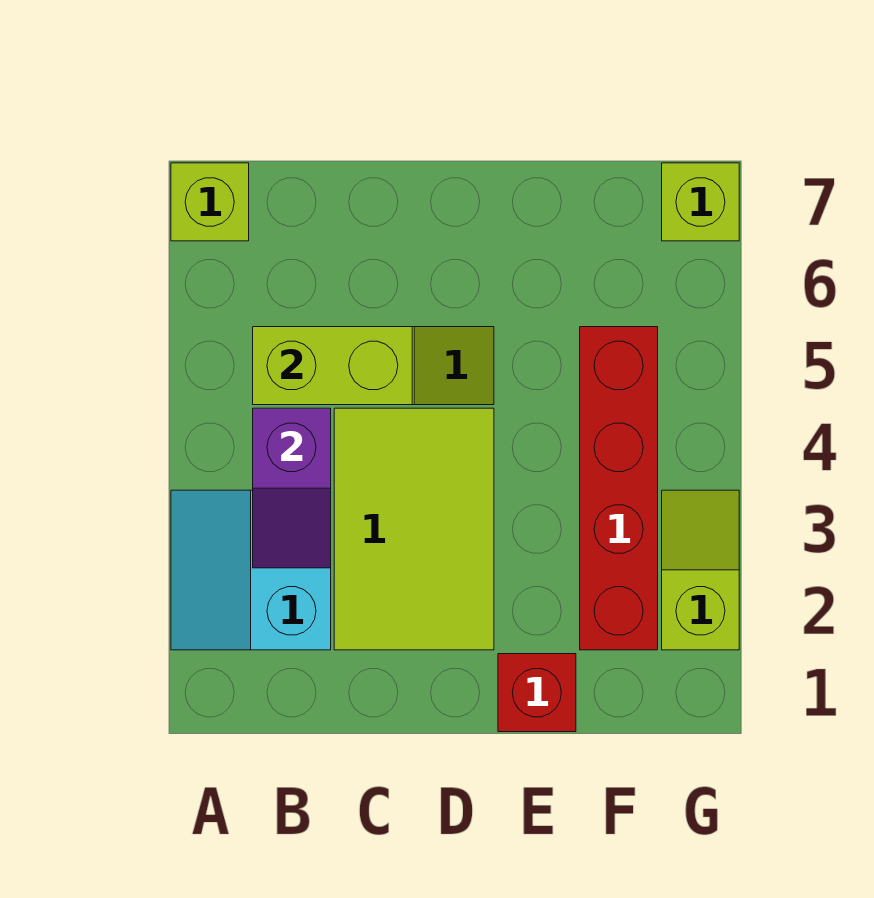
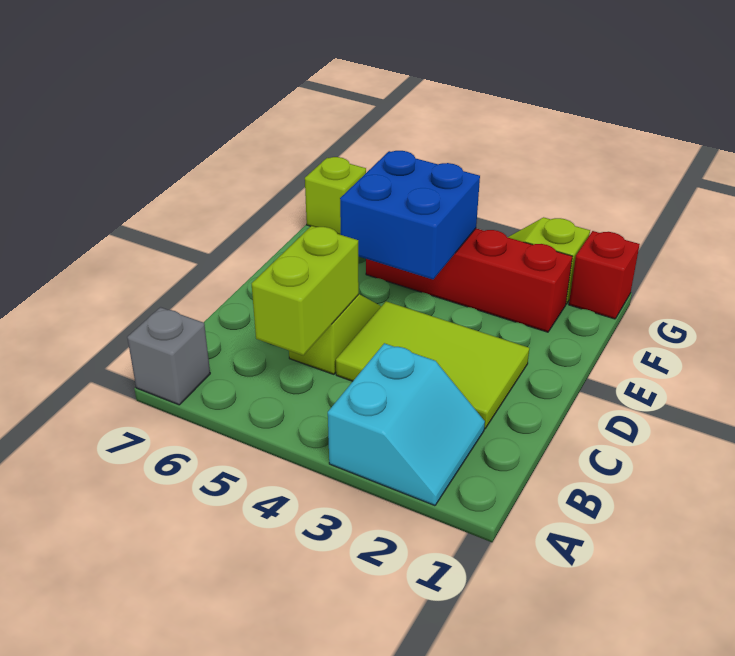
cyan slope A2:B3 level 1 top B -> cyan slope A2:B3 level 1 top 3
lime brick A7 level 1 -> grey brick A7 level 1
purple slope B3:B4 level 2 top 4 -> none
red brick E1 level 1 -> red brick G1 level 1
none -> blue brick E4:F5 level 2

